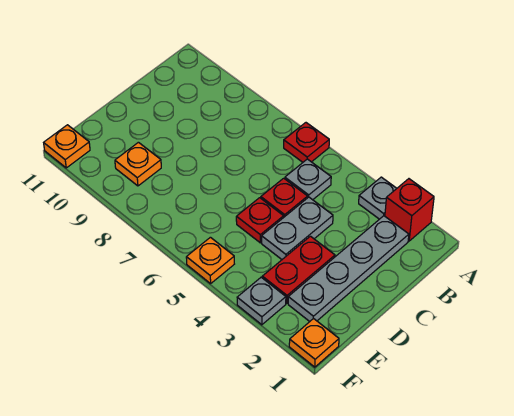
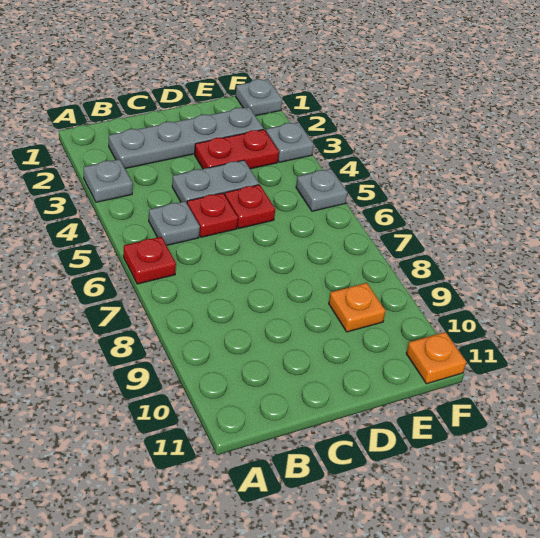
red brick A2 level 1 -> none
orange plate F1 level 1 -> grey plate F1 level 1
orange plate F5 level 1 -> grey plate F5 level 1

